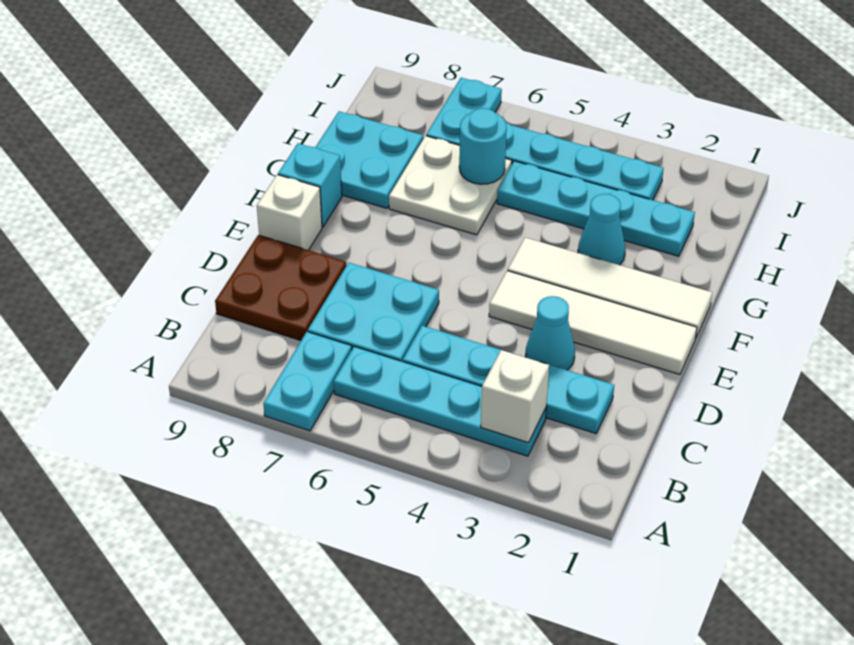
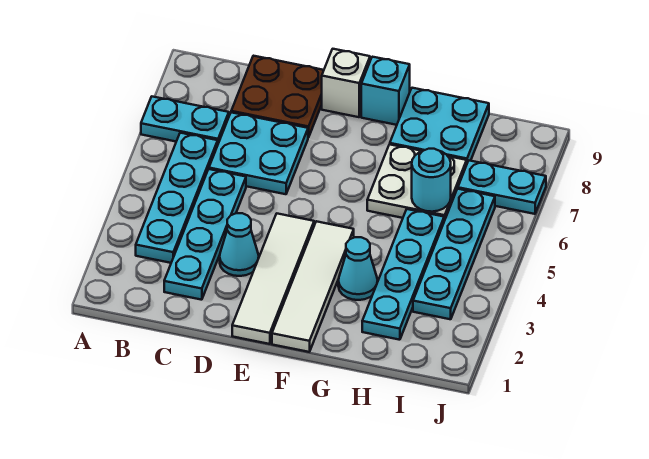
white brick B3 level 2 -> none

